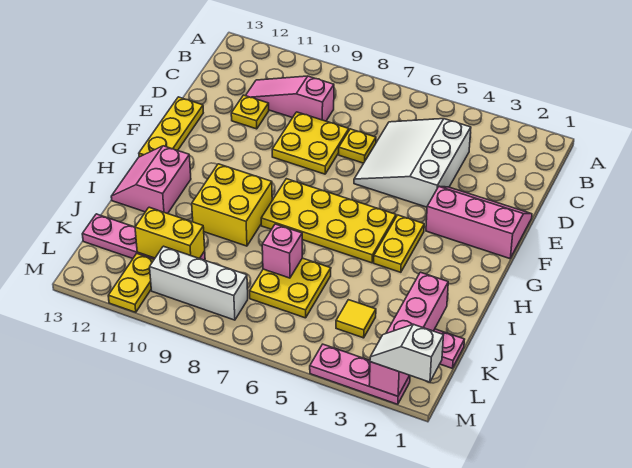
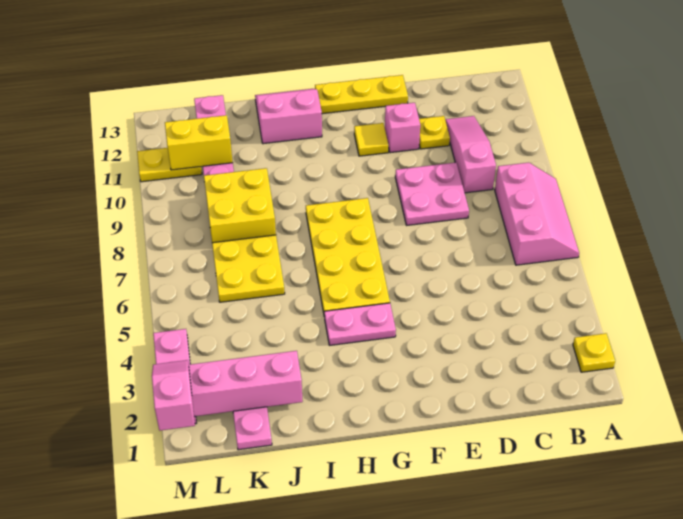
white slope C4:E6 level 1 top 4 -> none
yellow plate D7 level 1 -> yellow plate A2 level 1
yellow plate D8:E9 level 1 -> pink plate D8:E9 level 1
pink slope E1:F3 level 1 top F -> pink slope A6:B8 level 1 top B
yellow plate G4:H4 level 1 -> pink plate G4:H4 level 1
yellow brick H9:I10 level 1 -> yellow brick J8:K9 level 1
pink brick J7 level 2 -> pink brick E11 level 1
yellow tile K4 level 1 -> yellow tile F11 level 1
yellow brick K10:K11 level 2 -> yellow brick K11:L11 level 2
white brick L8:L10 level 1 -> none
white slope M1:M2 level 3 top 1 -> pink slope M1:M2 level 3 top 1

